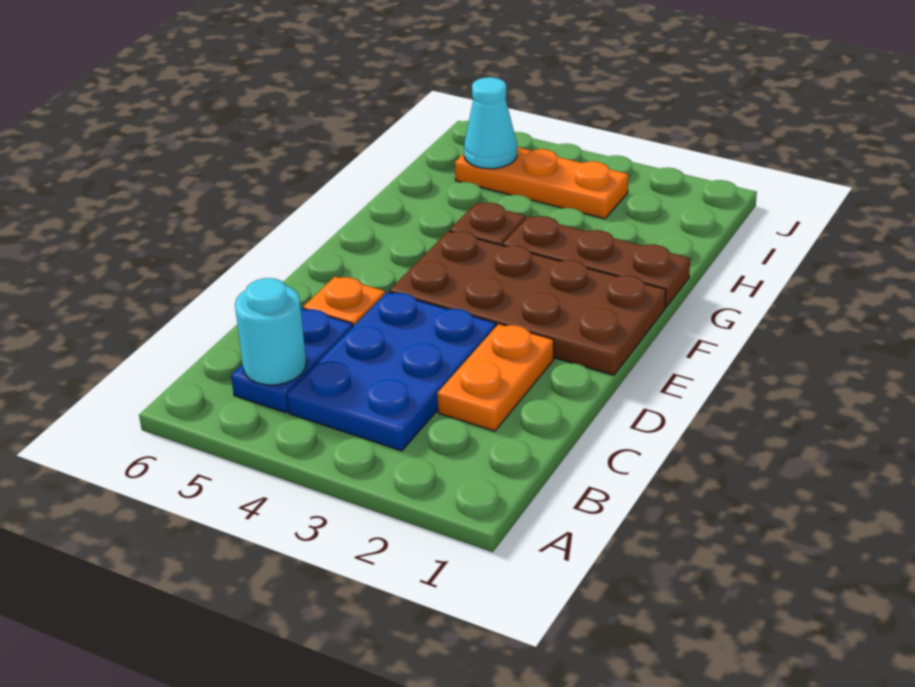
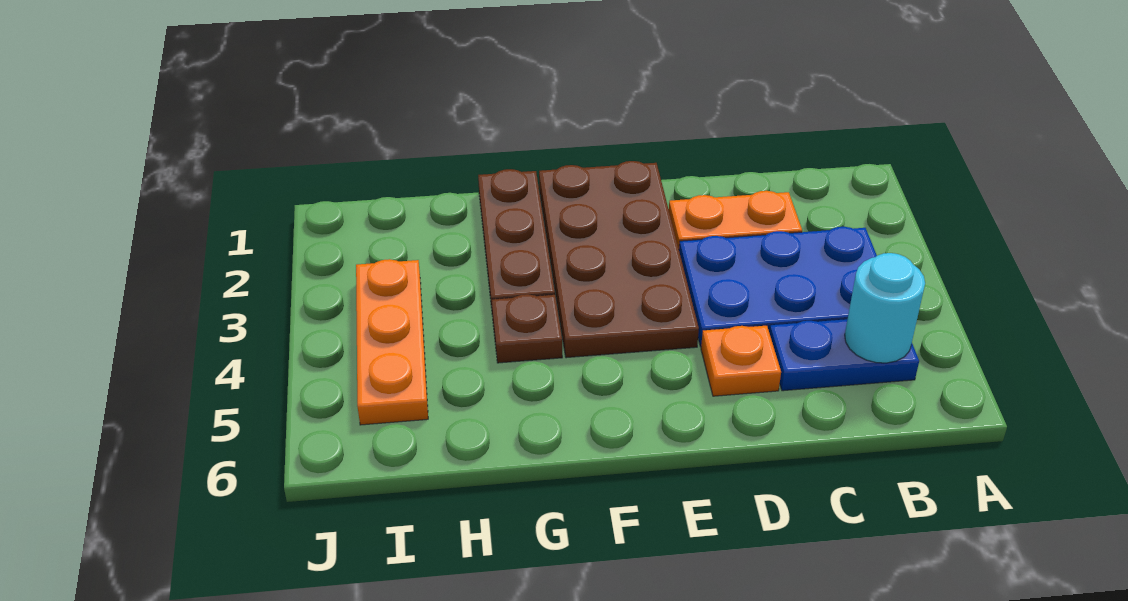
cyan cone I5 level 2 -> none

